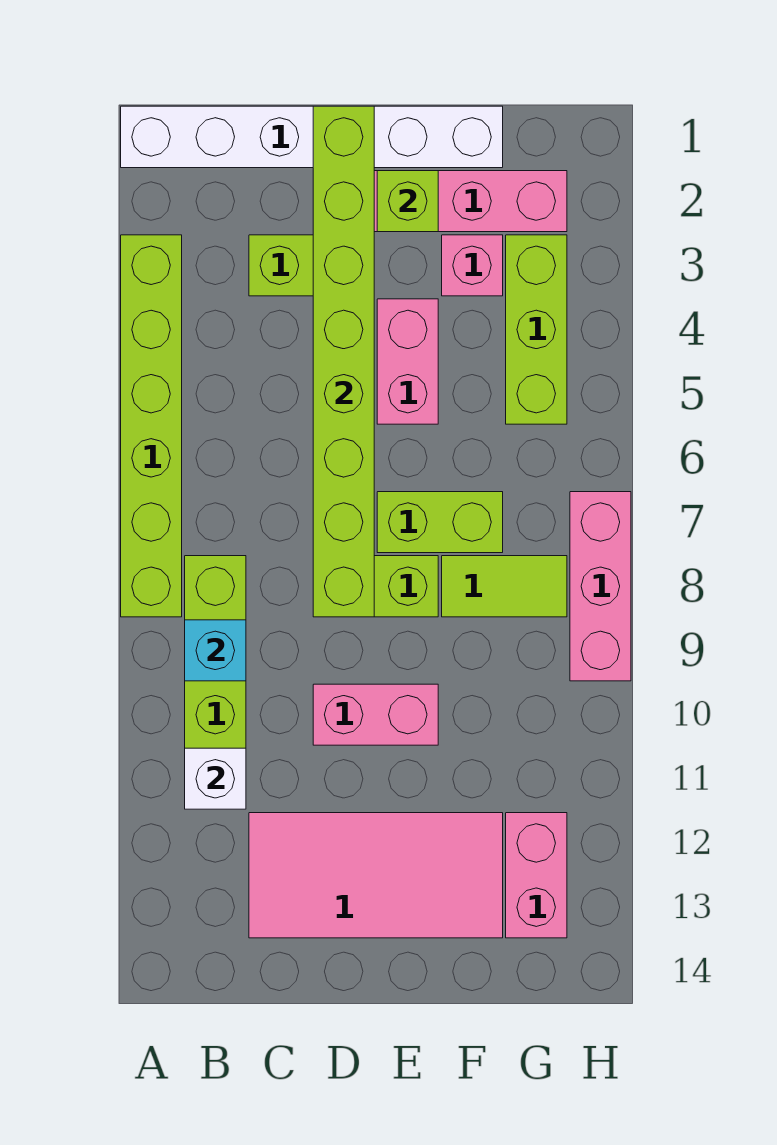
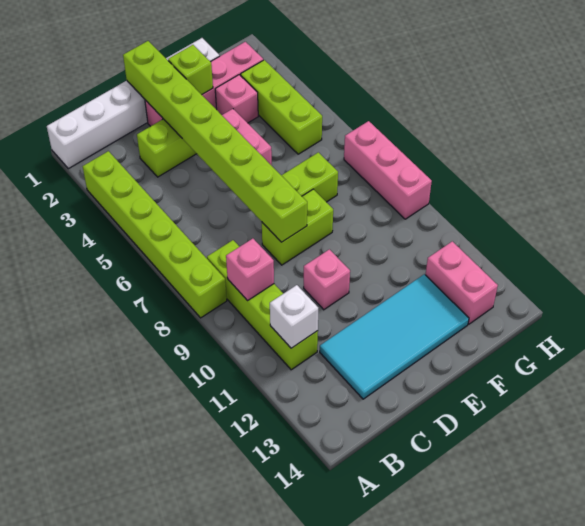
cyan brick B9 level 2 -> pink brick B9 level 2
pink tile C12:F13 level 1 -> cyan tile C12:F13 level 1
pink brick D10:E10 level 1 -> pink brick D10 level 1
lime tile F8:G8 level 1 -> none

